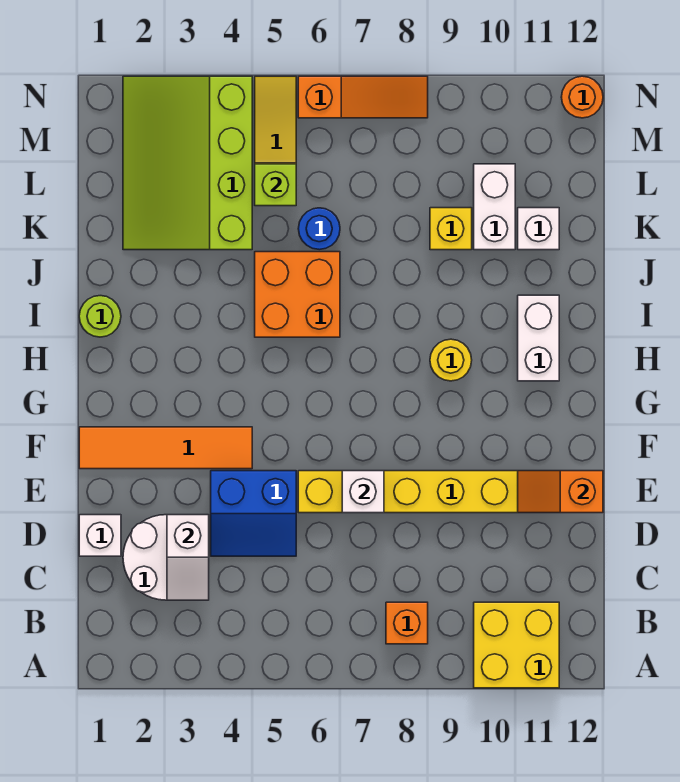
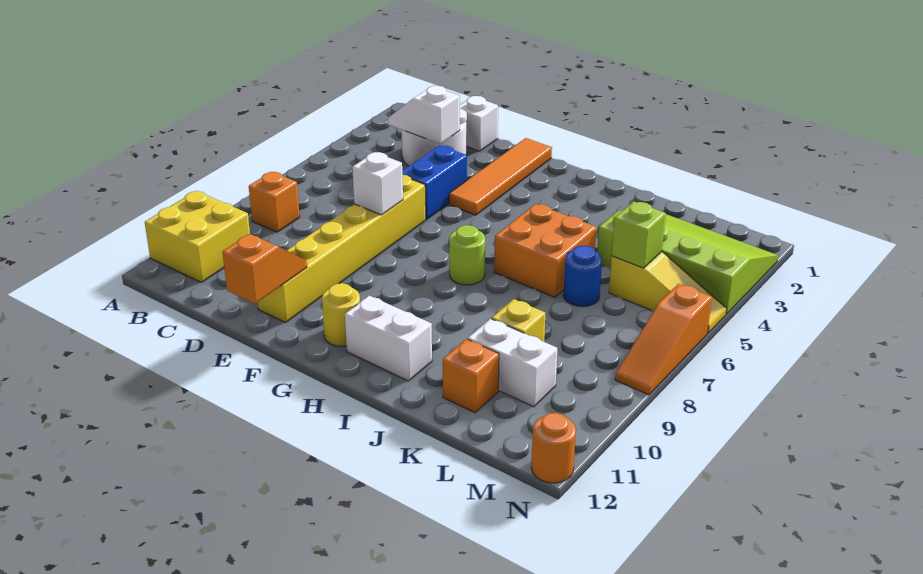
yellow round brick H9 level 1 -> yellow round brick G11 level 1
lime round brick I1 level 1 -> lime round brick H7 level 1
white brick K11 level 1 -> orange brick K11 level 1

